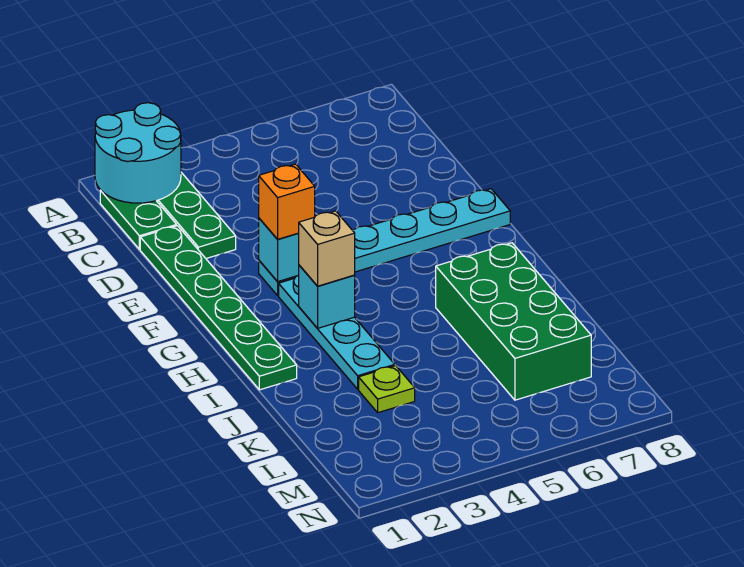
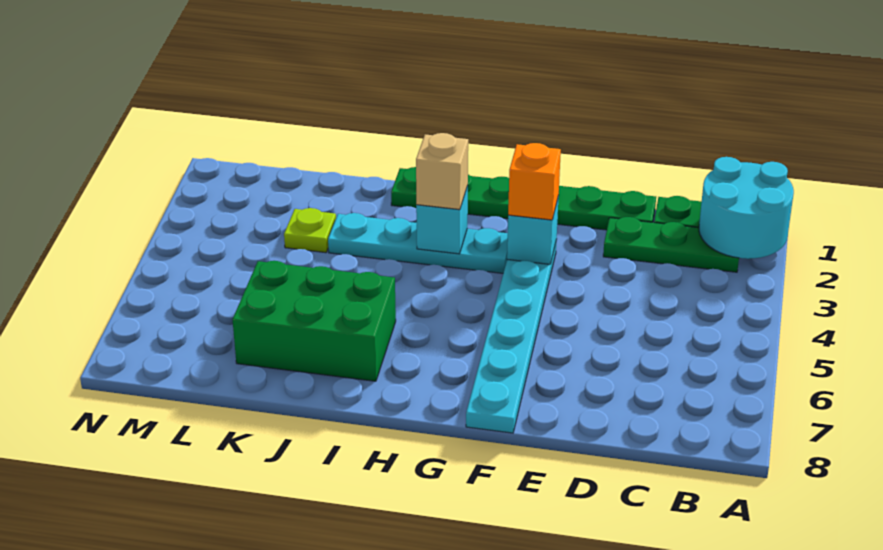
green brick I6:L7 level 1 -> green brick I6:K7 level 1

